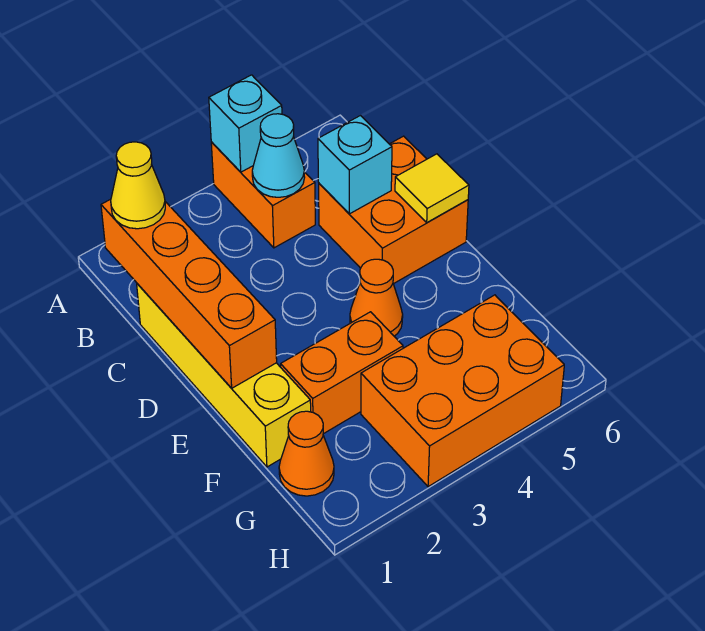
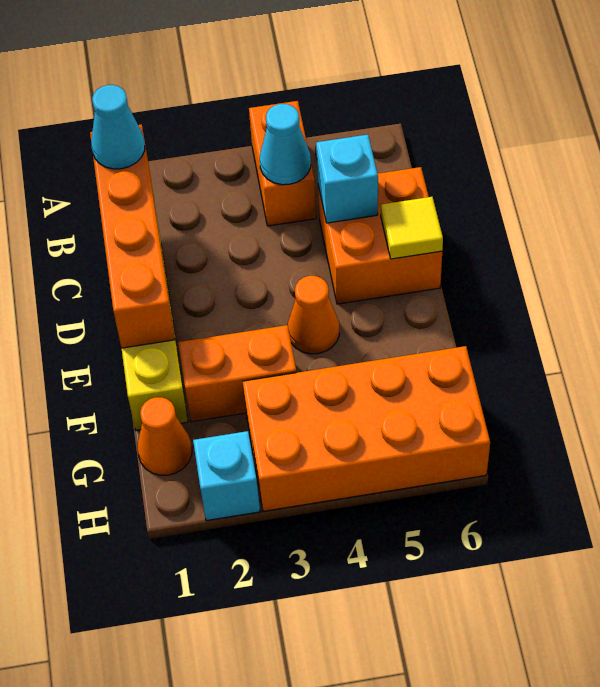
cyan brick A4 level 2 -> cyan brick H2 level 1
yellow cone B1 level 3 -> cyan cone B1 level 3
orange brick G3:H5 level 1 -> orange brick G3:H6 level 1

